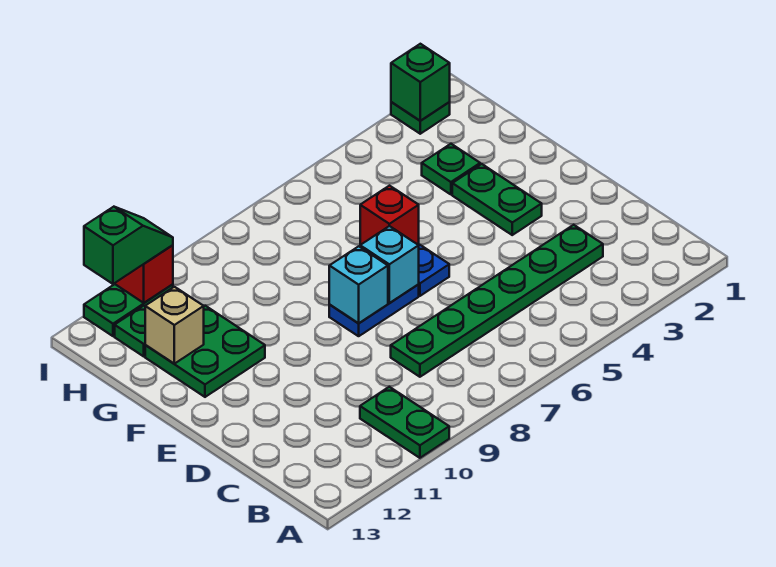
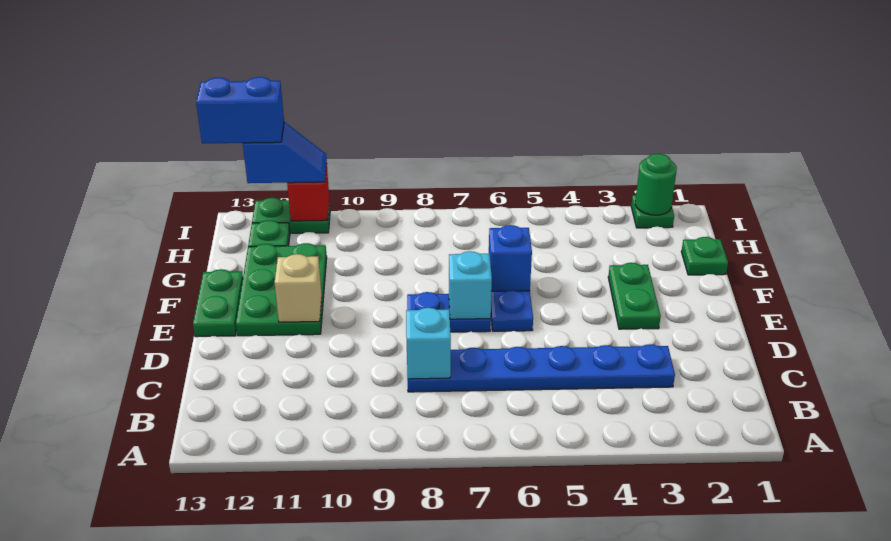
green plate A10:B10 level 1 -> green plate E13:F13 level 1
green plate C3:C8 level 1 -> blue plate C3:C8 level 1
cyan brick E8 level 2 -> cyan brick C8 level 2
red brick F6 level 2 -> blue brick F6 level 2
green plate F11:G12 level 1 -> green plate E11:G12 level 1
green plate G3 level 1 -> green plate G1 level 1
tan brick G12 level 2 -> tan brick E11 level 2
green brick I2 level 2 -> green round brick I2 level 2
green slope I11:I12 level 3 top 12 -> blue slope I11:I12 level 3 top 12
none -> blue brick I12:I13 level 4

